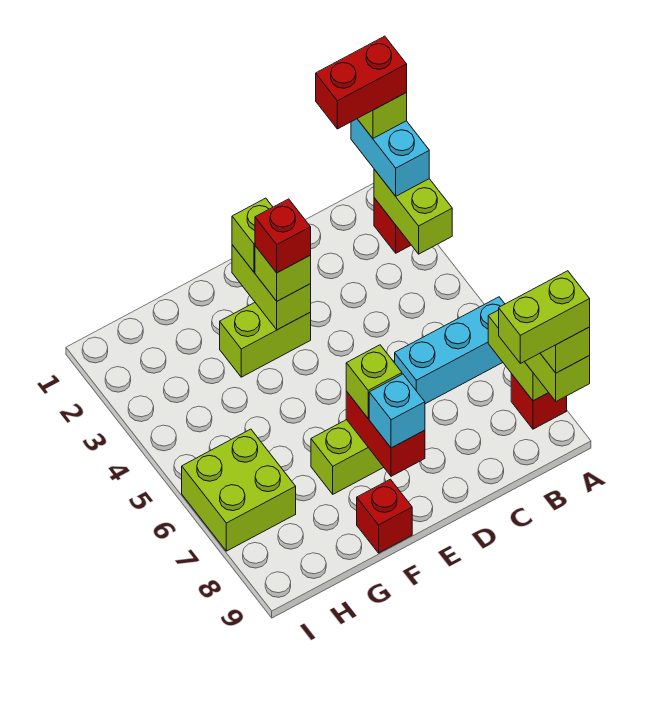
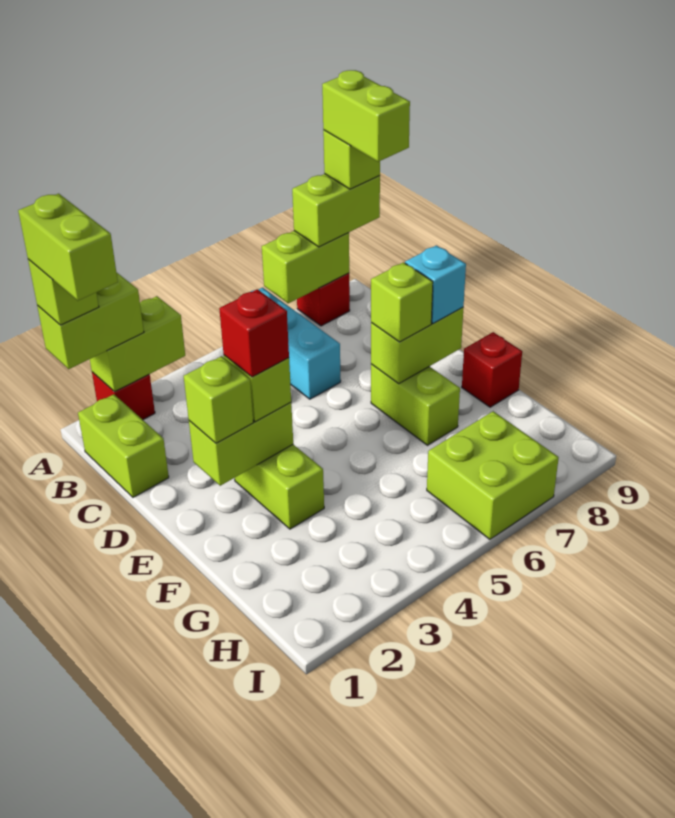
cyan brick A1:A2 level 3 -> lime brick A1:A2 level 3
red brick A1:B1 level 5 -> lime brick A1:B1 level 5
none -> lime brick B1:C1 level 1
red brick E7:E8 level 2 -> lime brick E7:E8 level 2

